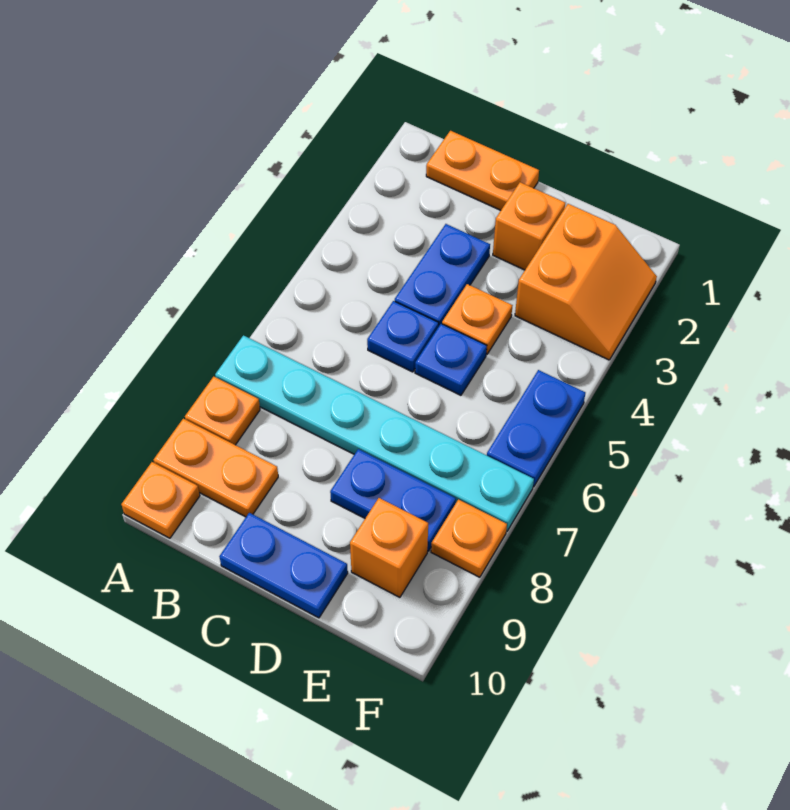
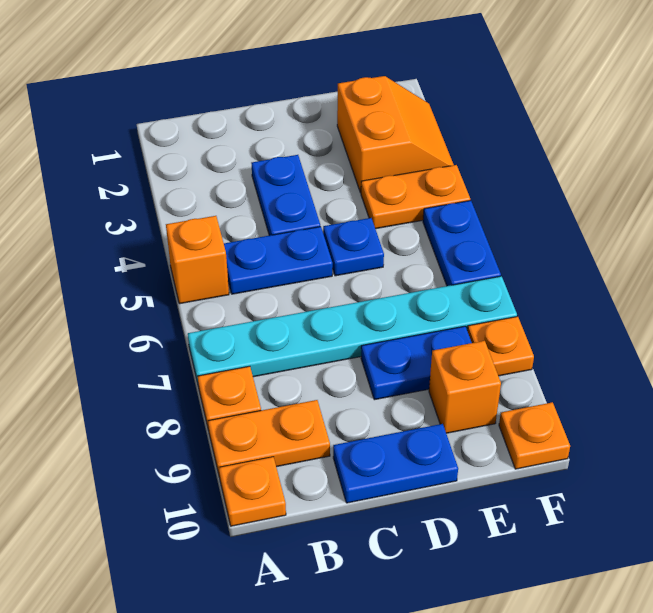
orange plate B1:C1 level 1 -> orange plate E4:F4 level 1
blue plate C5 level 1 -> blue plate B5:C5 level 1
orange brick D2 level 1 -> orange brick A5 level 1
orange plate D4 level 1 -> orange plate F10 level 1

